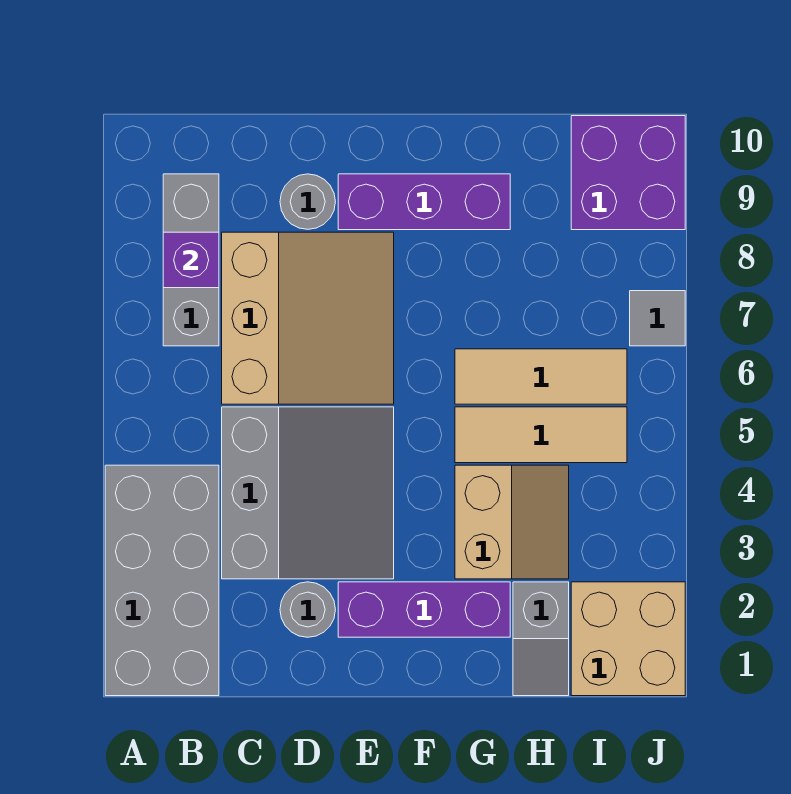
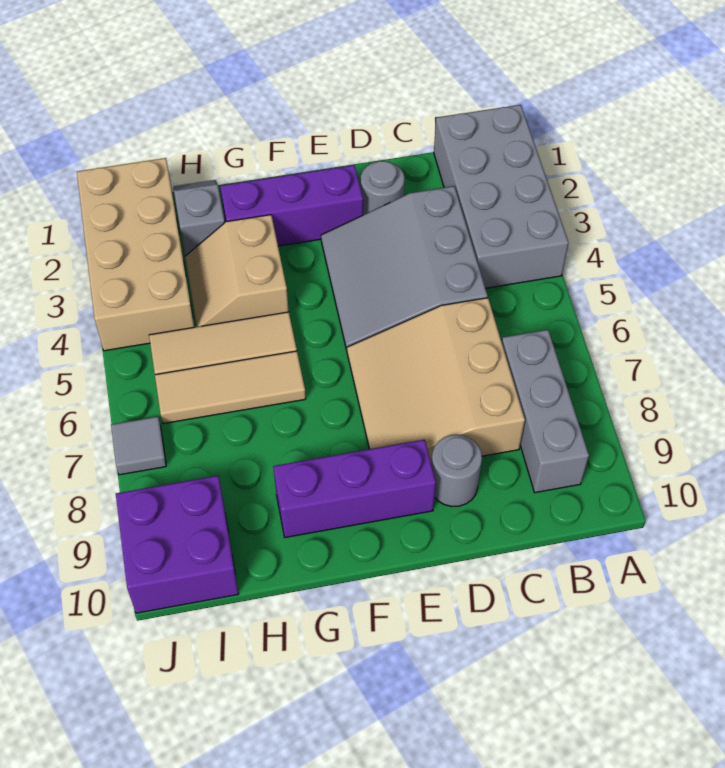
purple brick B8 level 2 -> none
tan brick I1:J2 level 1 -> tan brick I1:J4 level 1

